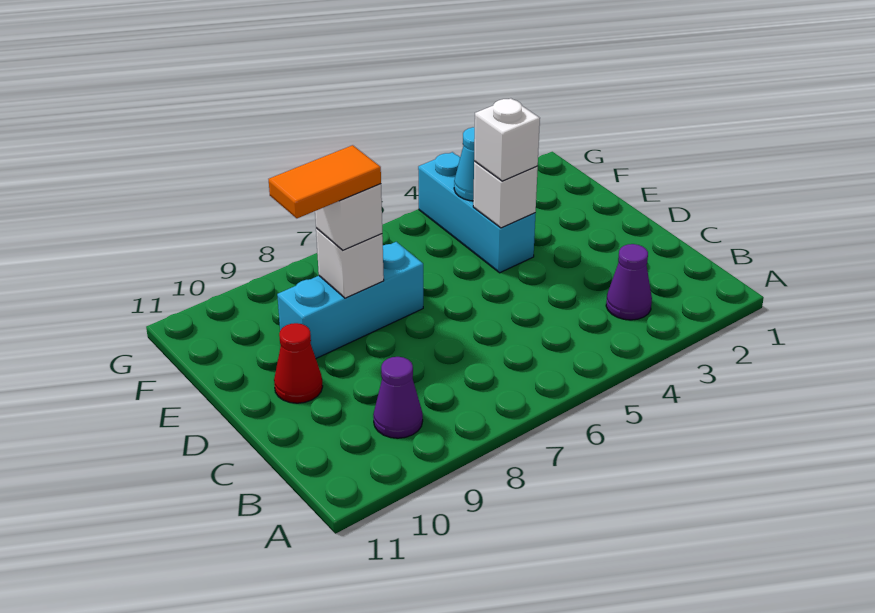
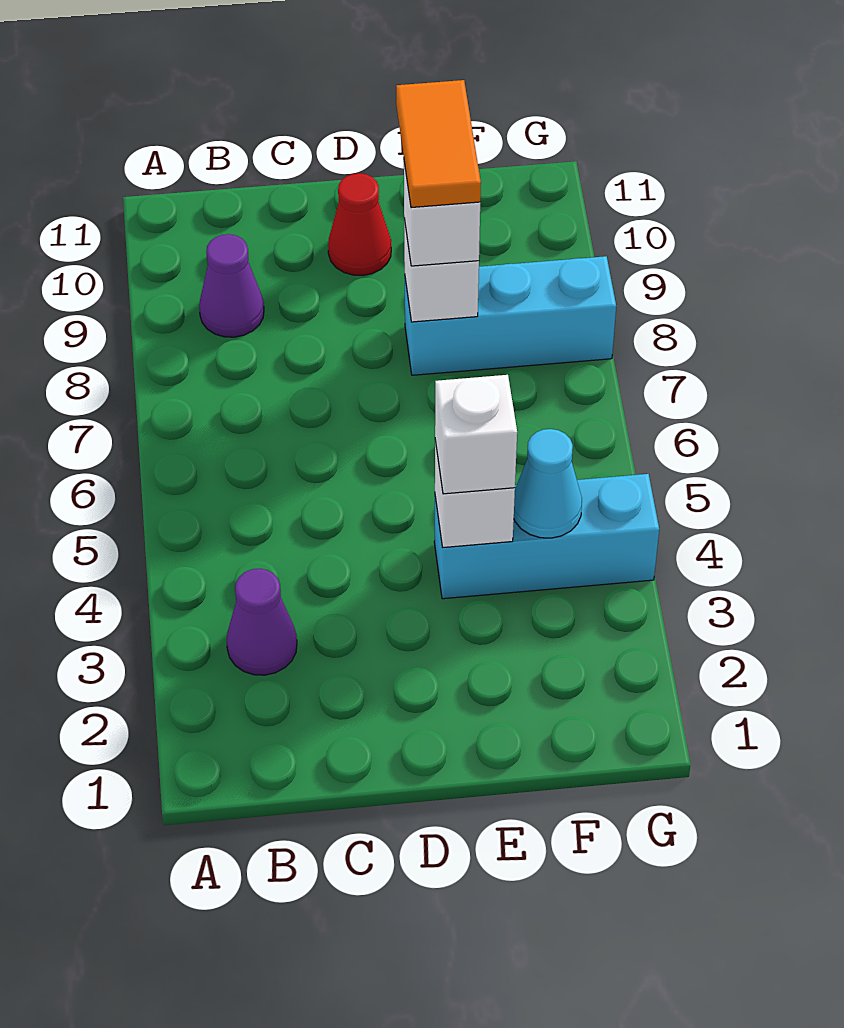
cyan brick E7:E9 level 1 -> cyan brick E8:G8 level 1

